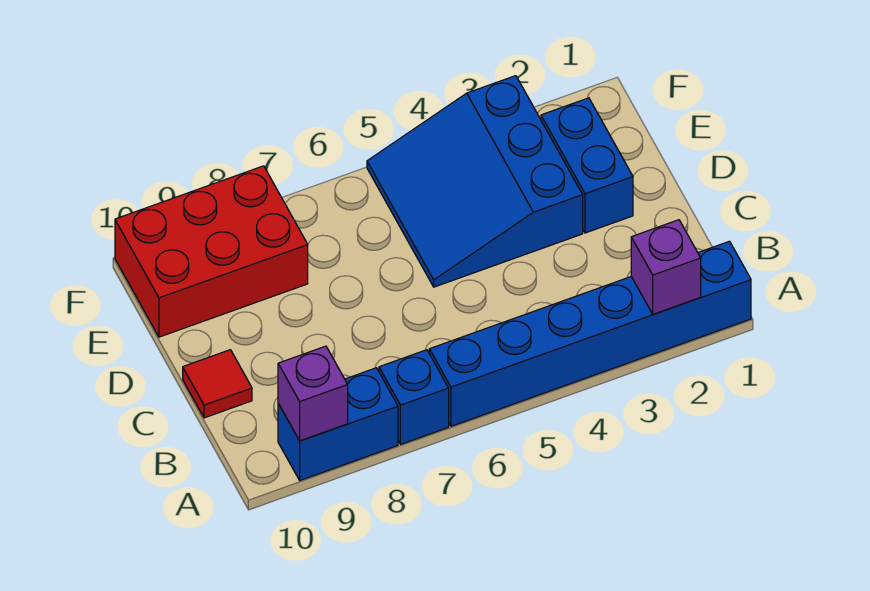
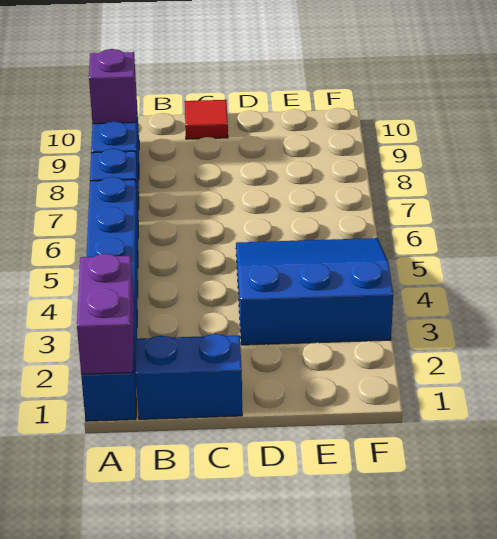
purple brick A2 level 2 -> purple brick A1:A2 level 2
blue brick D2:E2 level 1 -> blue brick B1:C1 level 1
red brick E8:F10 level 1 -> none

